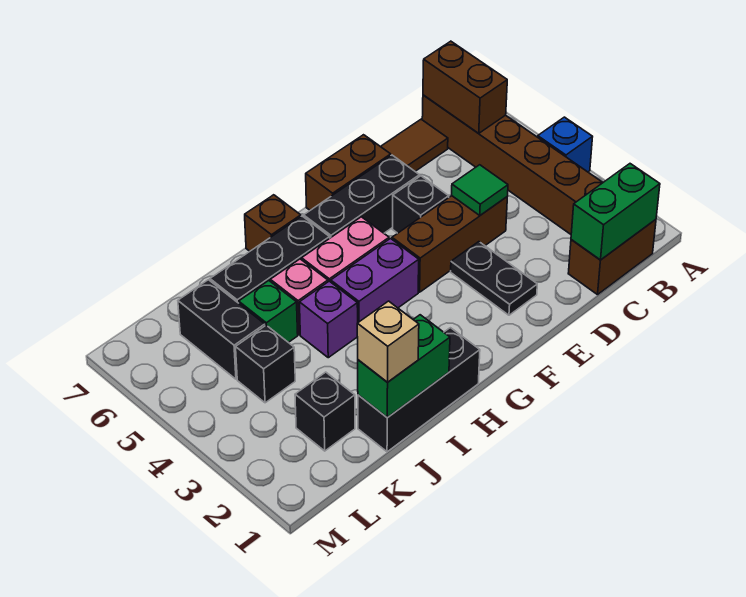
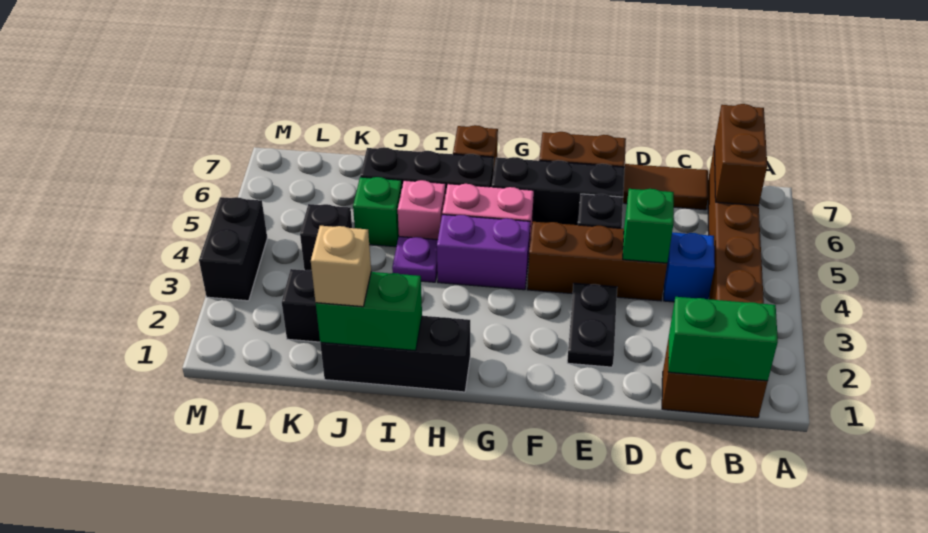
blue brick A4 level 1 -> blue brick C4 level 1
green tile D4 level 2 -> green brick D4 level 2
purple brick I4 level 1 -> purple plate I4 level 1
black brick K5:K6 level 1 -> black brick M3:M4 level 1

